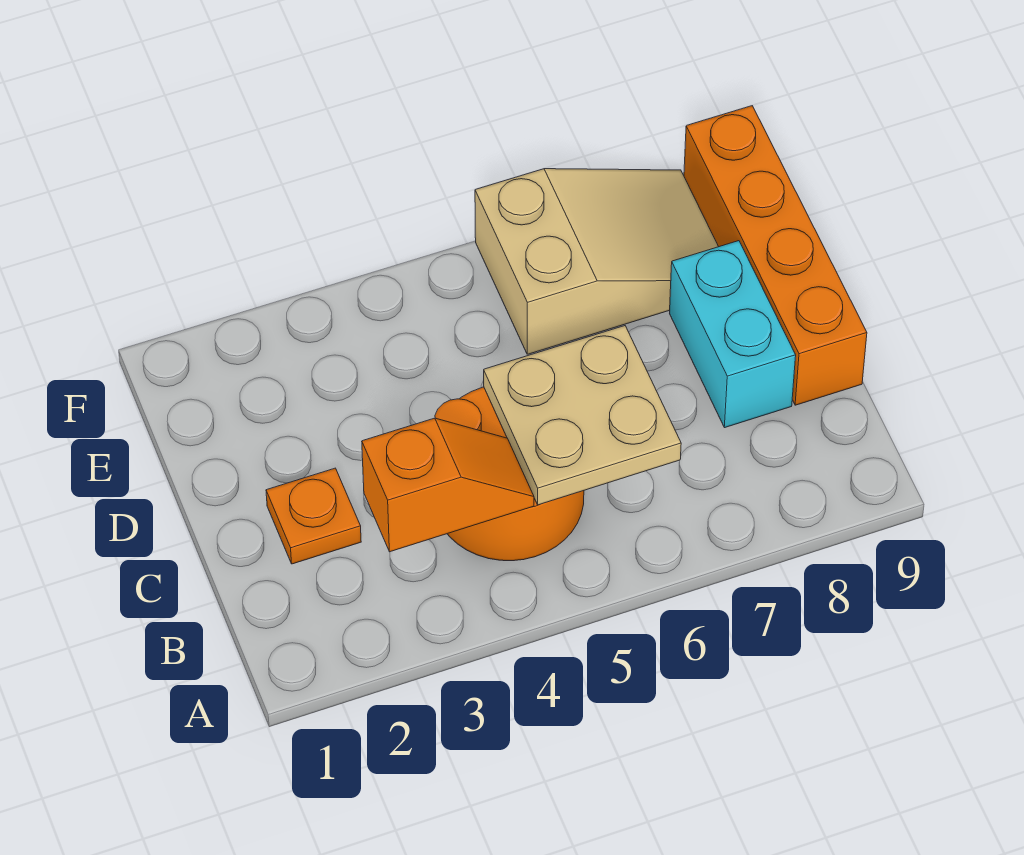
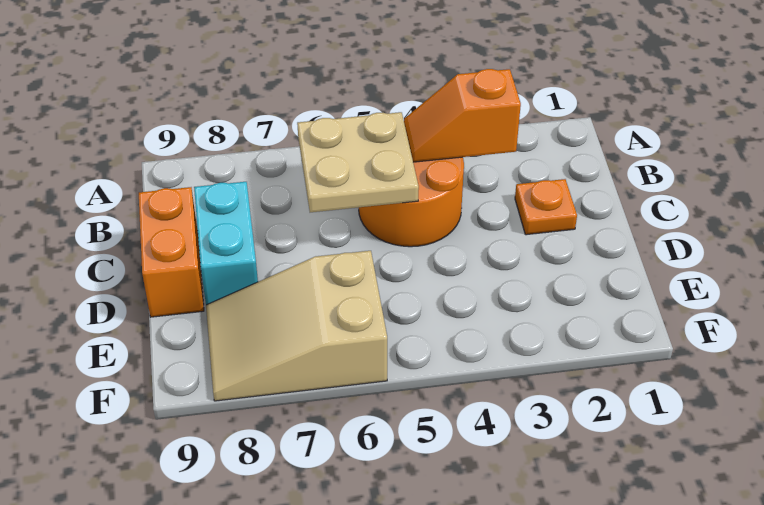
orange brick C9:F9 level 1 -> orange brick C9:D9 level 1

